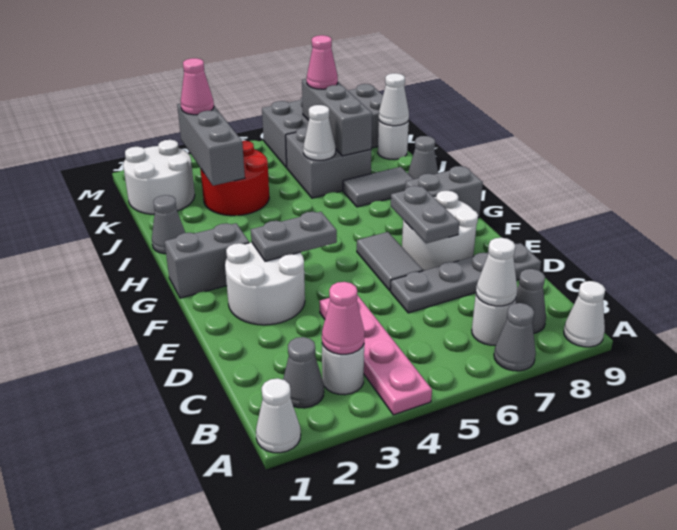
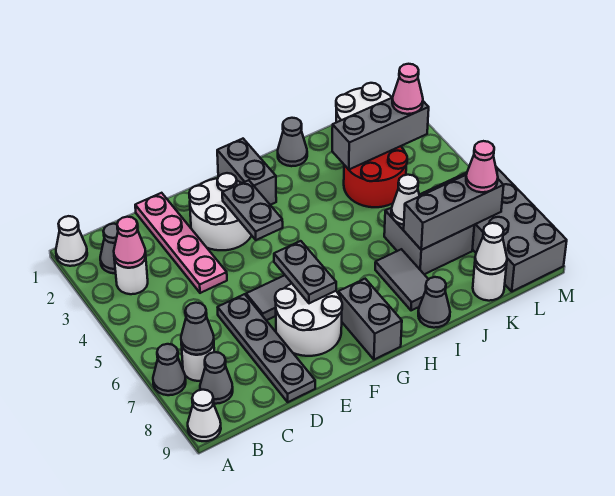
pink plate A4:D4 level 1 -> pink plate D1:D4 level 1
white cone B7 level 2 -> grey cone B7 level 2
grey plate E7:F7 level 2 -> grey plate F6:F7 level 2

